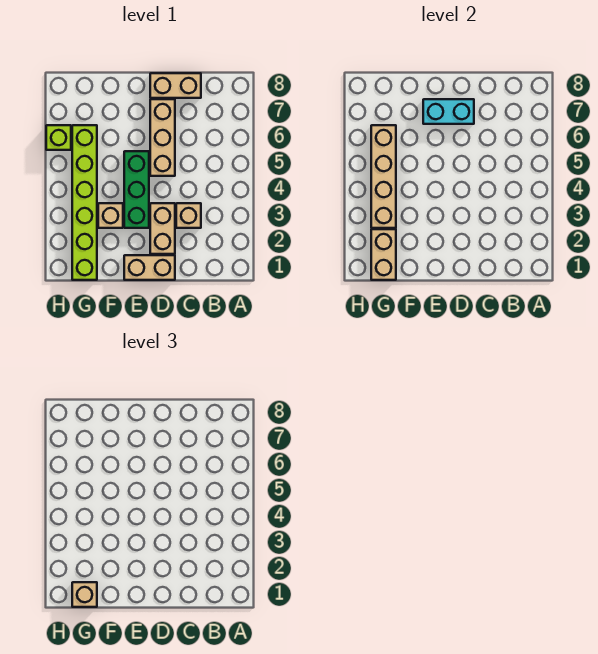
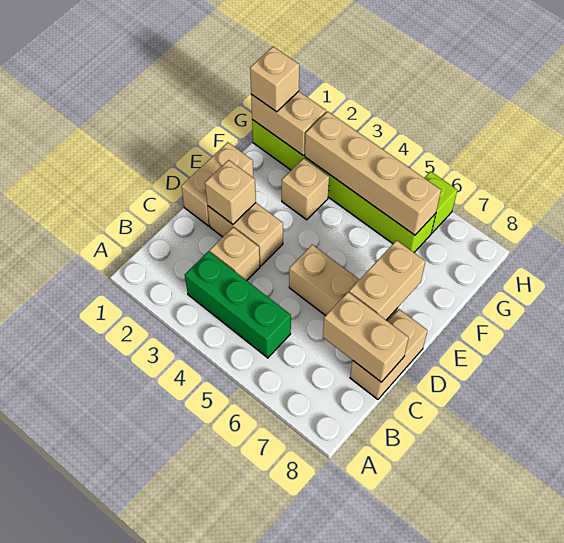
none -> tan brick C7:C8 level 2
none -> tan brick D2 level 2
cyan brick D7:E7 level 2 -> tan brick D7:E7 level 2
green brick E3:E5 level 1 -> green brick B3:B5 level 1

